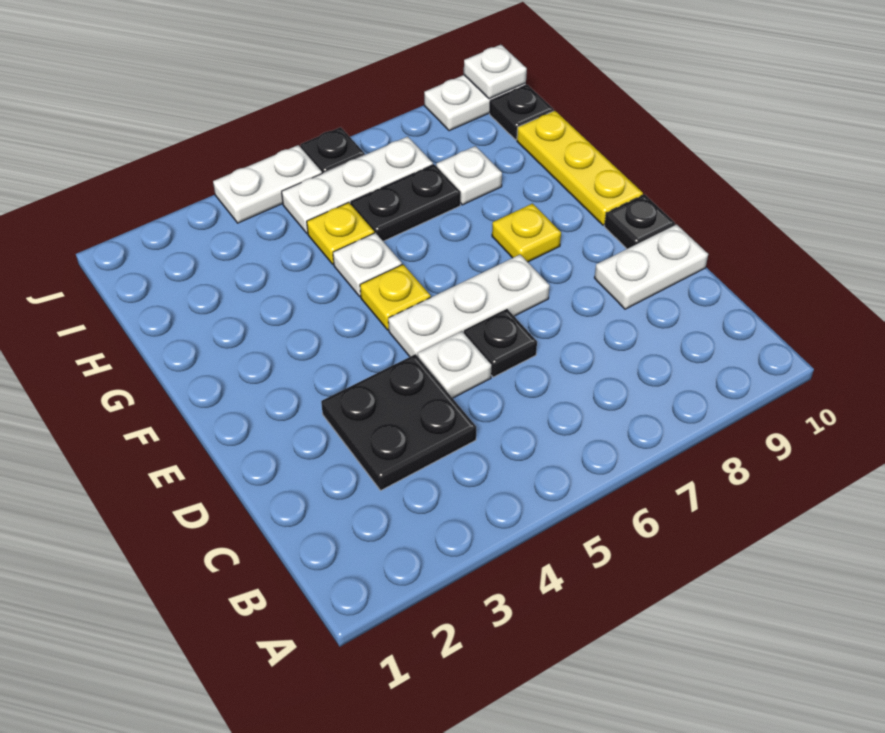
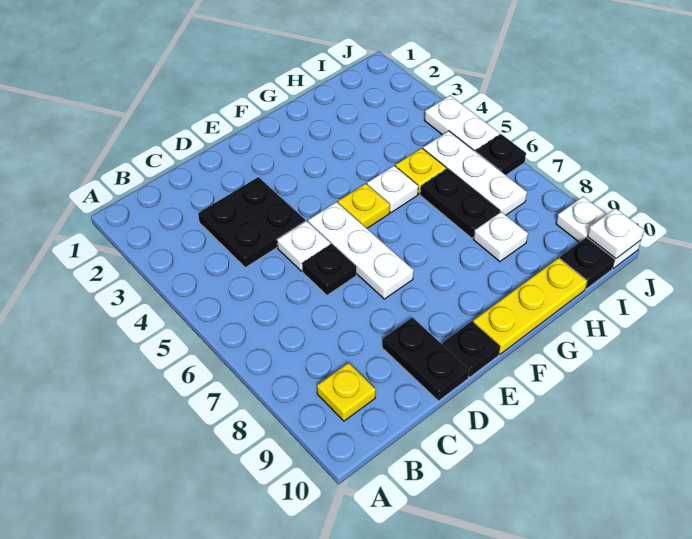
white plate D9:D10 level 1 -> black plate D9:D10 level 1
yellow plate F8 level 1 -> yellow plate B9 level 1

